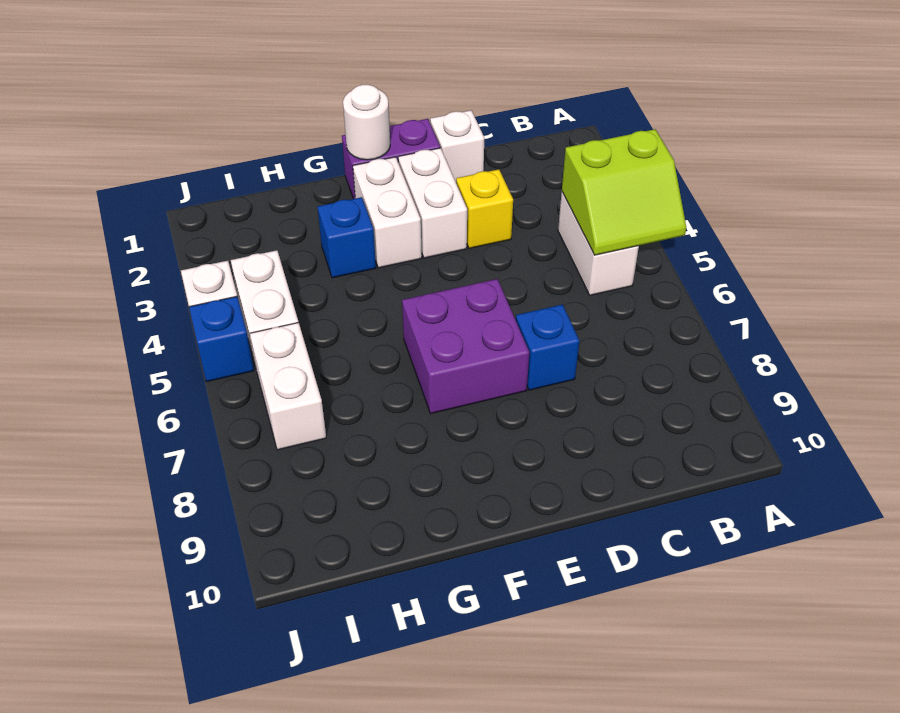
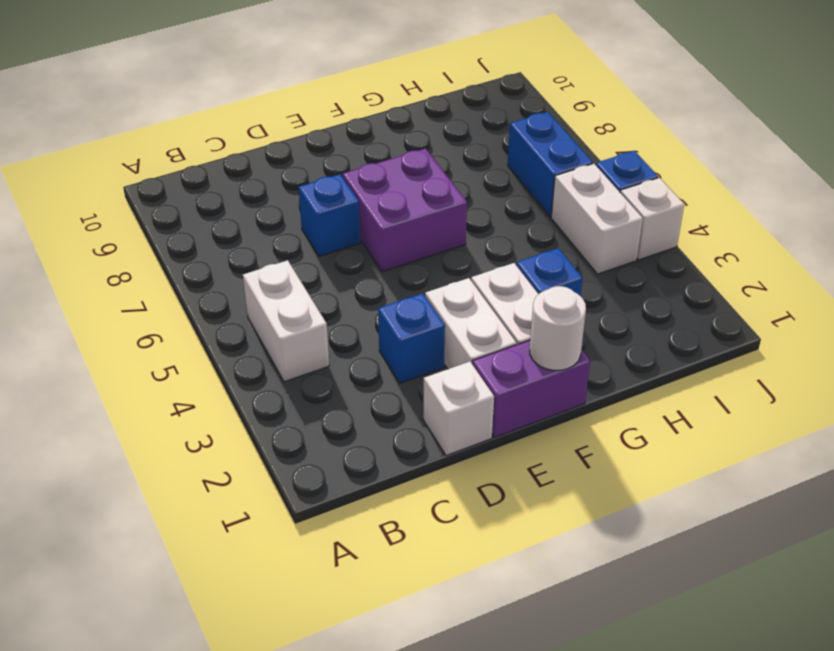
lime slope A4:B5 level 2 top 4 -> none
yellow brick D3 level 1 -> blue brick D3 level 1
white brick I6:I7 level 1 -> blue brick I6:I7 level 1

